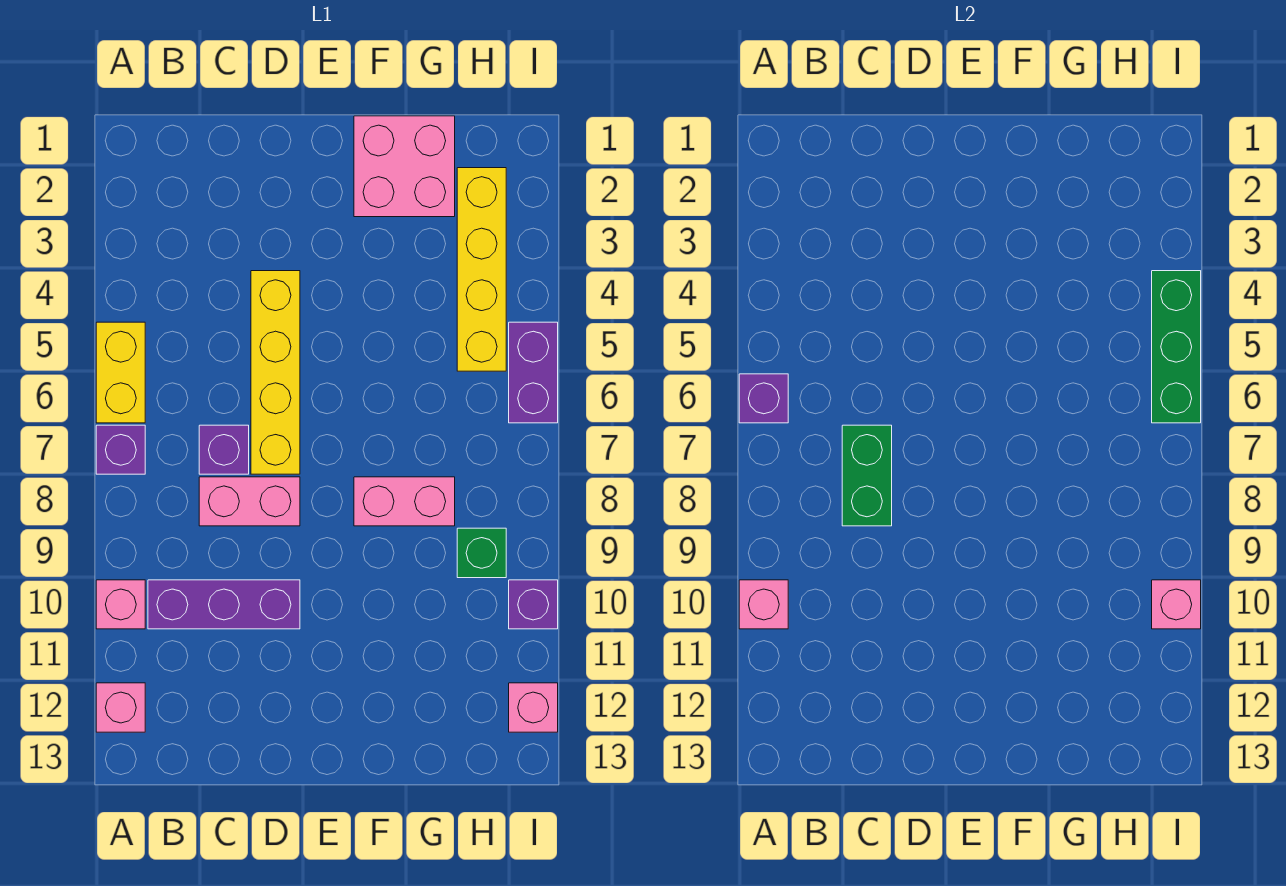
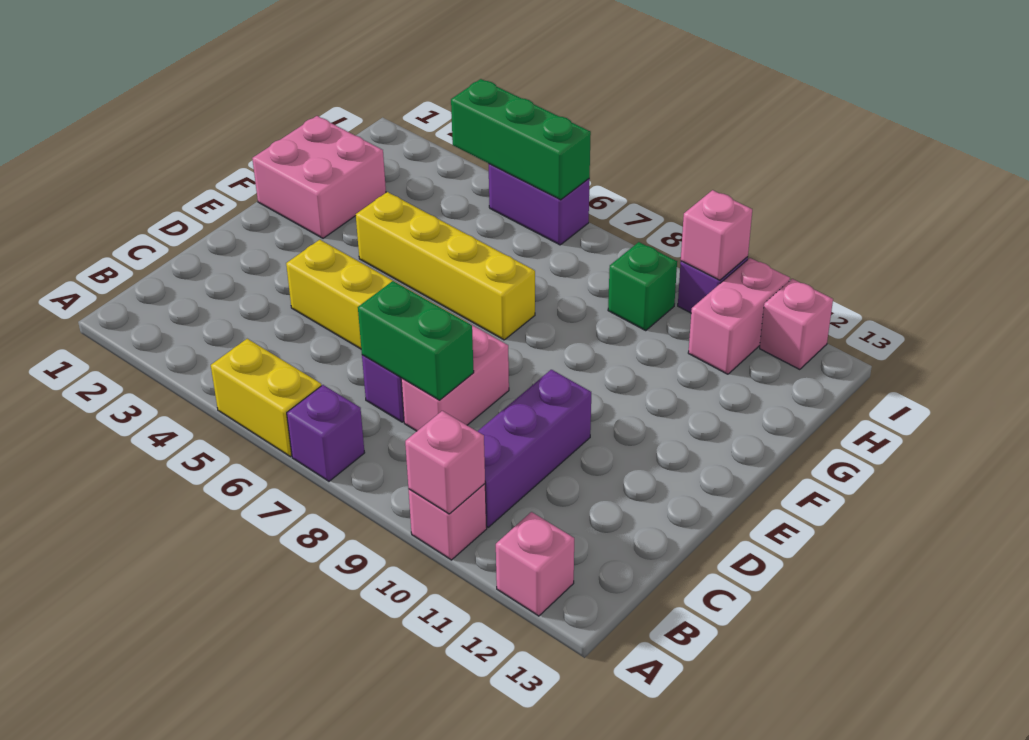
purple brick A6 level 2 -> none
pink brick F8:G8 level 1 -> pink brick H11:I11 level 1
yellow brick H2:H5 level 1 -> yellow brick F4:F7 level 1

